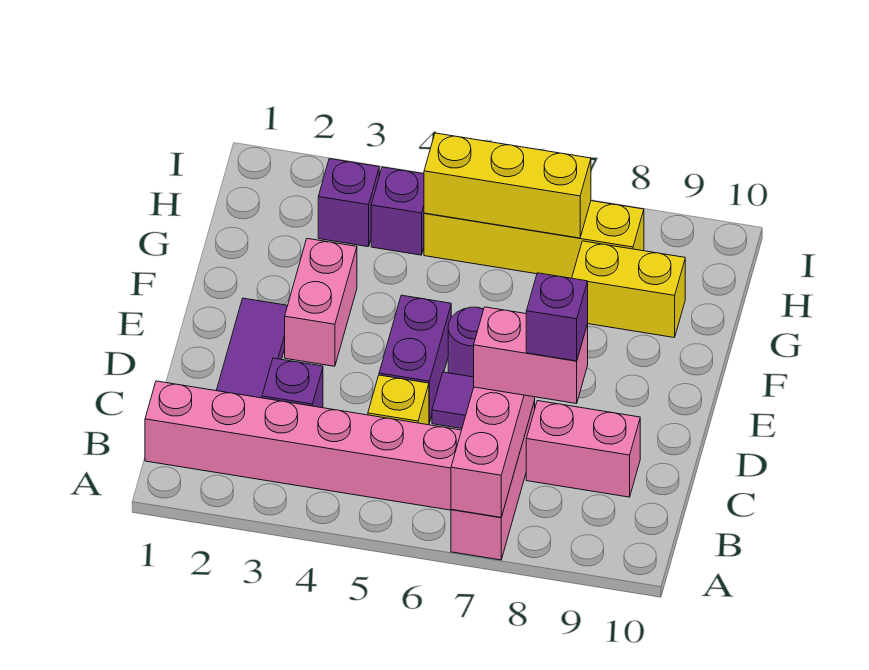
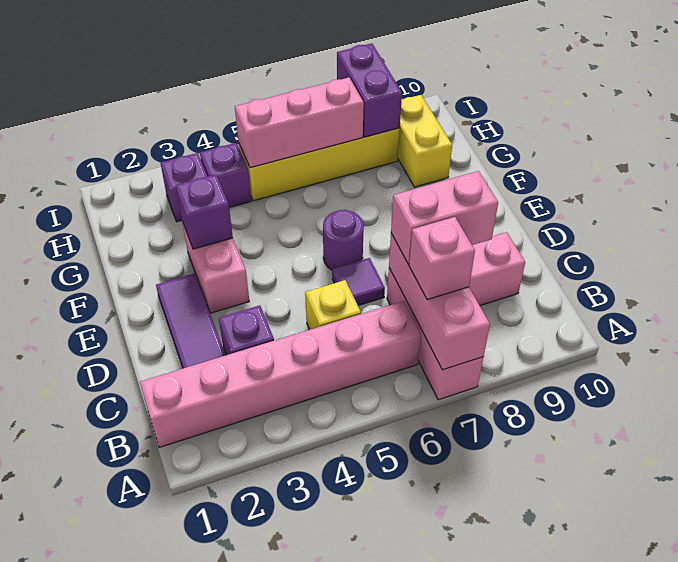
none -> pink brick B7 level 3
purple brick C8 level 4 -> purple brick F3 level 2
purple brick D5:E5 level 1 -> purple brick H8:I8 level 2
yellow brick G8:G9 level 1 -> yellow brick G9:H9 level 1
yellow brick H5:H7 level 2 -> pink brick H5:H7 level 2

